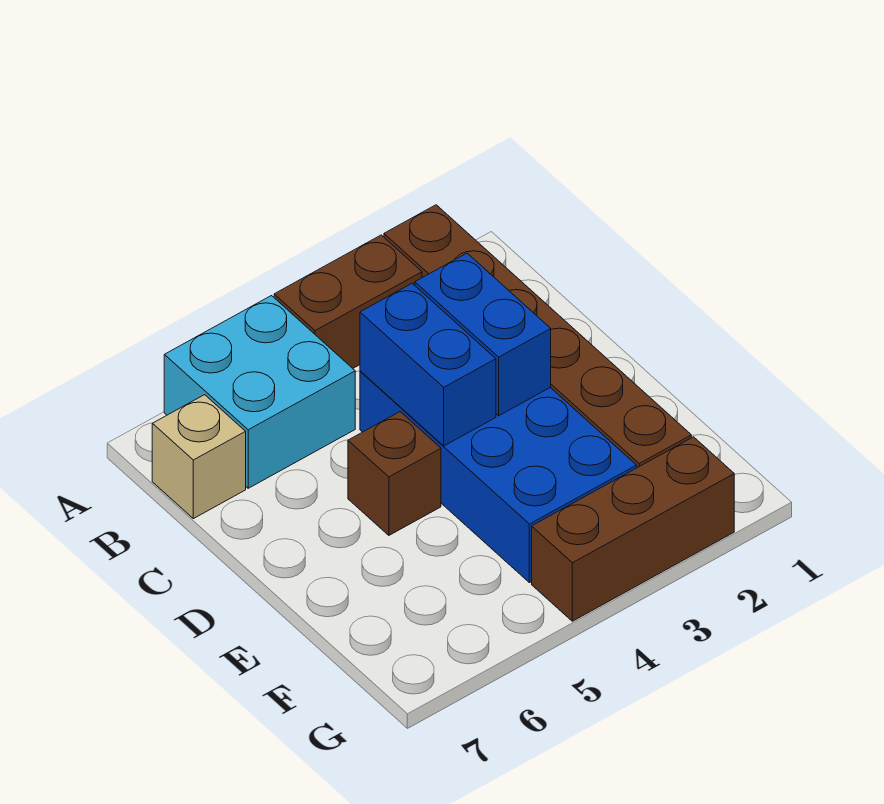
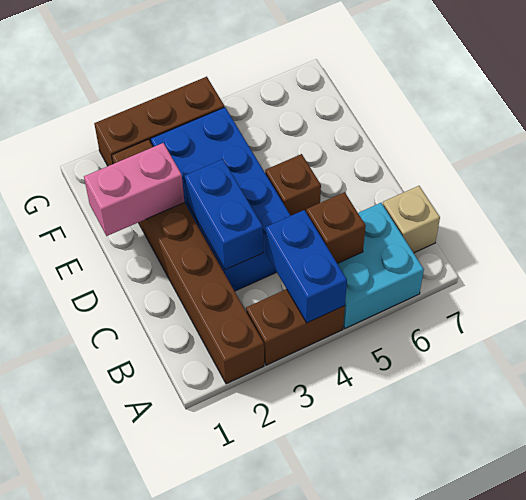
none -> brown brick B5 level 2
blue brick C4:D4 level 2 -> blue brick A4:B4 level 2
none -> pink brick E1:E2 level 2

